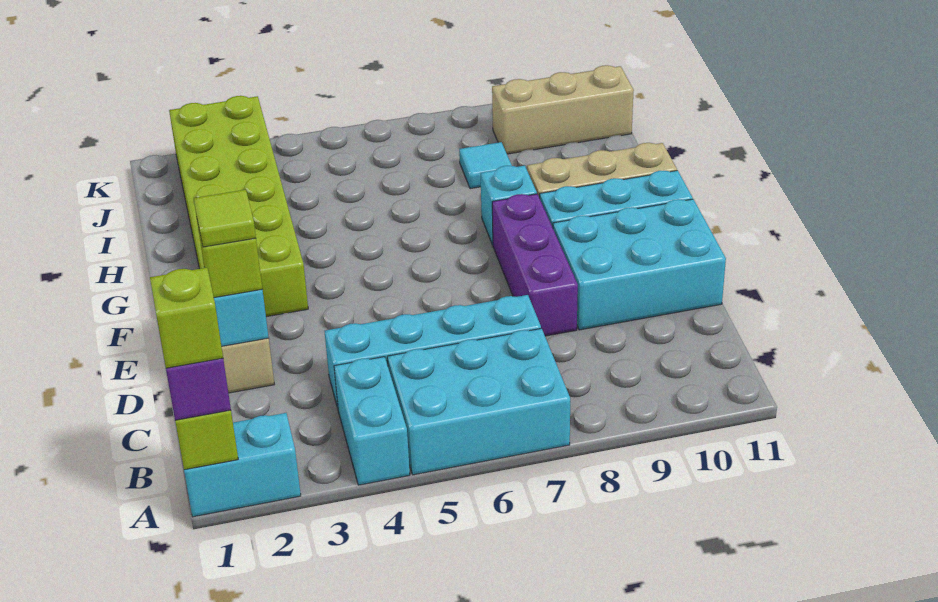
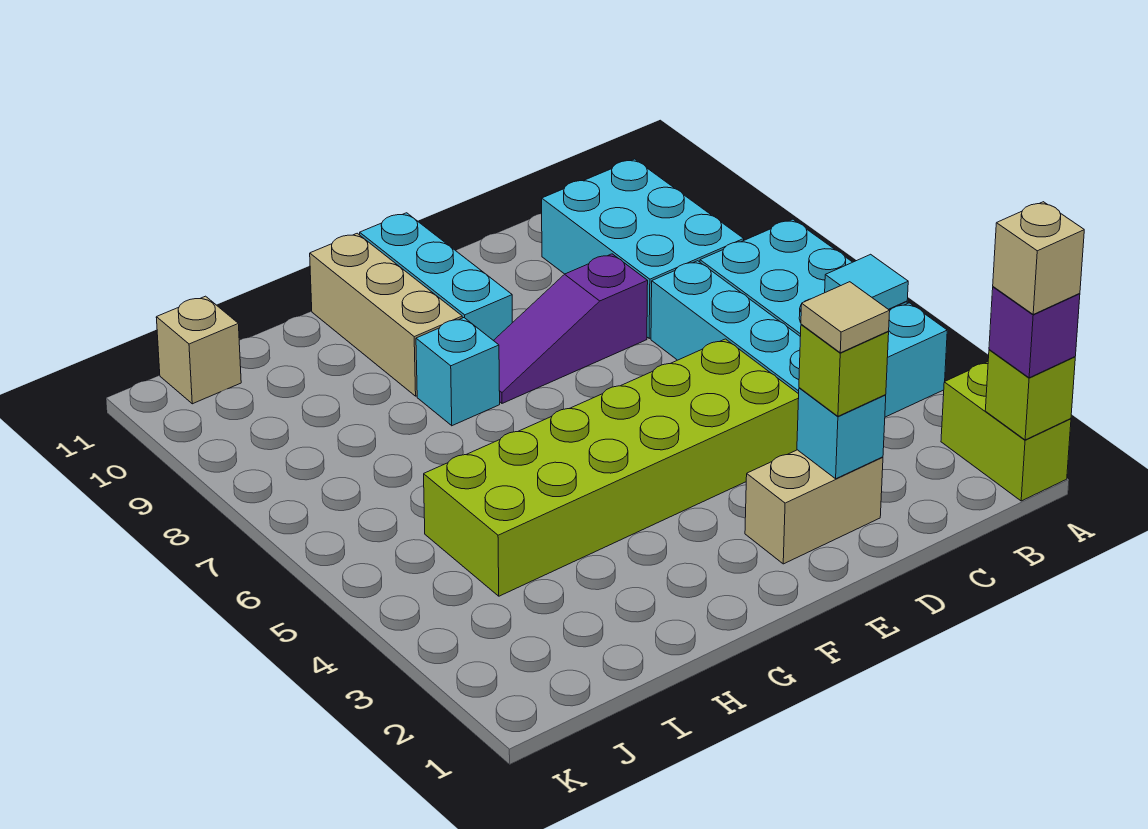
cyan brick A1:A2 level 1 -> lime brick A1:A2 level 1
lime brick A1 level 4 -> tan brick A1 level 4
lime tile D2 level 4 -> tan tile D2 level 4
purple brick D8:F8 level 1 -> purple slope D8:F8 level 1 top D
cyan brick D9:E11 level 1 -> cyan brick B8:C10 level 1
lime brick F2:K3 level 1 -> lime brick D4:I5 level 1
cyan tile I8 level 1 -> cyan tile A5 level 2
tan brick J9:J11 level 1 -> tan brick J11 level 1

